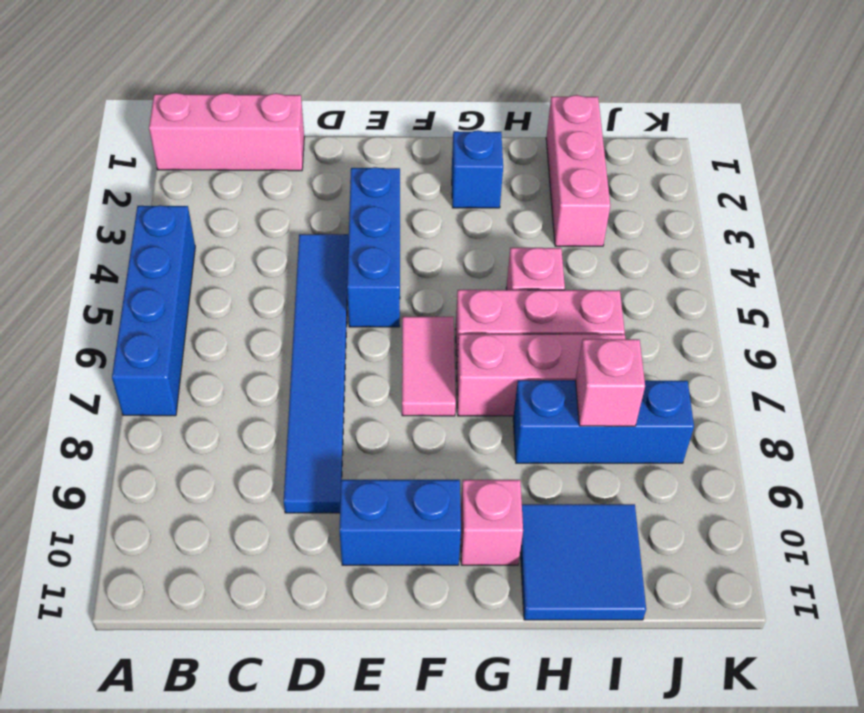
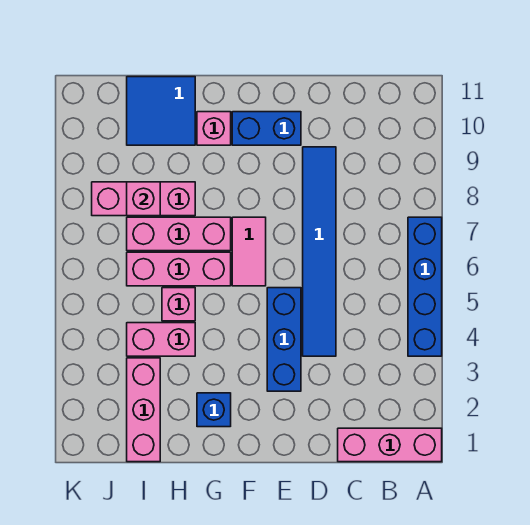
none -> pink brick H4:I4 level 1
blue brick H8:J8 level 1 -> pink brick H8:J8 level 1

